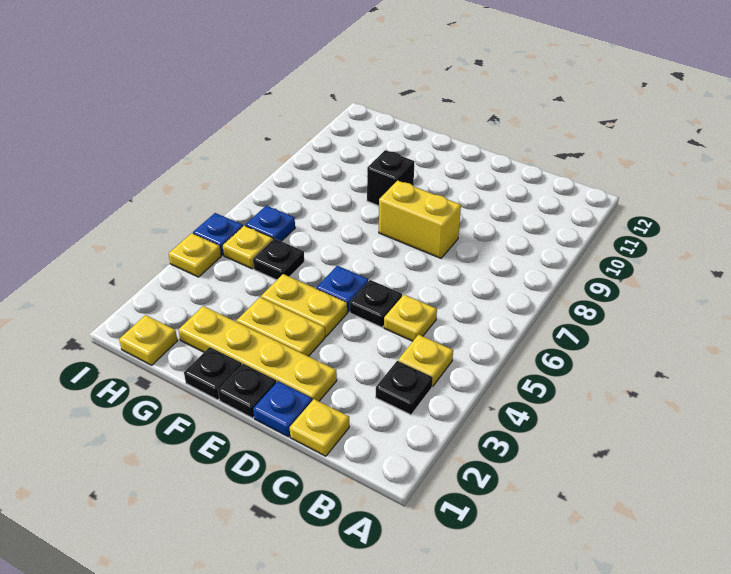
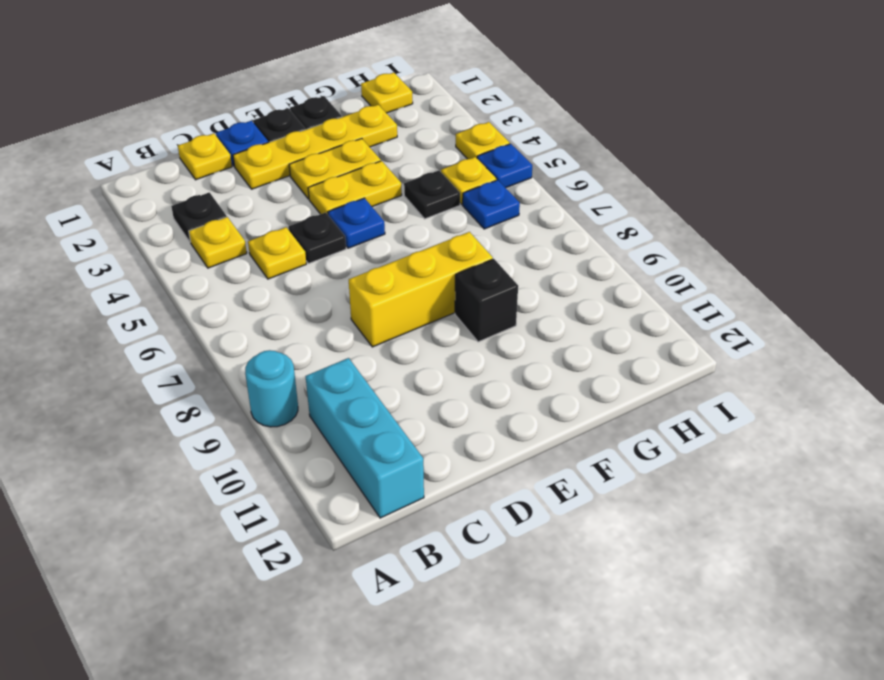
none -> cyan round brick A9 level 1
none -> cyan brick B10:B12 level 1
yellow brick D8:E8 level 1 -> yellow brick D8:F8 level 1

